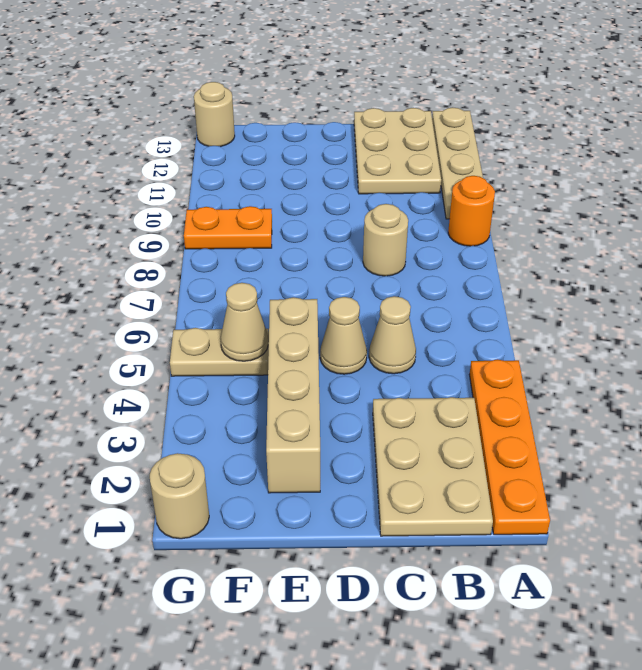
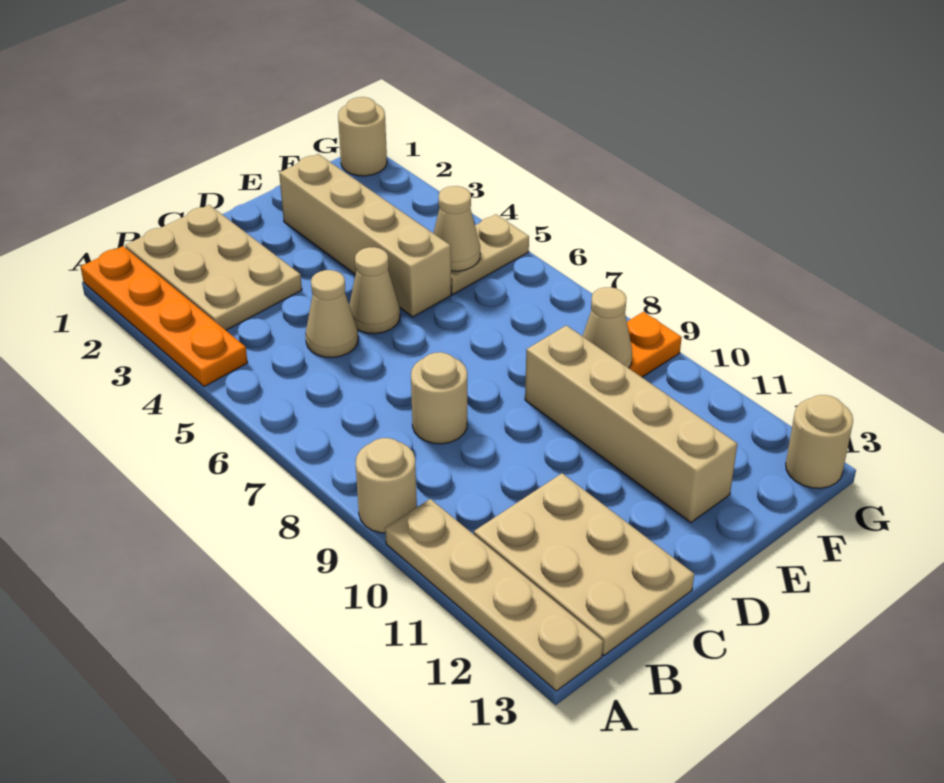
orange round brick A9 level 1 -> tan round brick A9 level 1
none -> tan brick E9:E12 level 1
none -> tan cone F9 level 2

